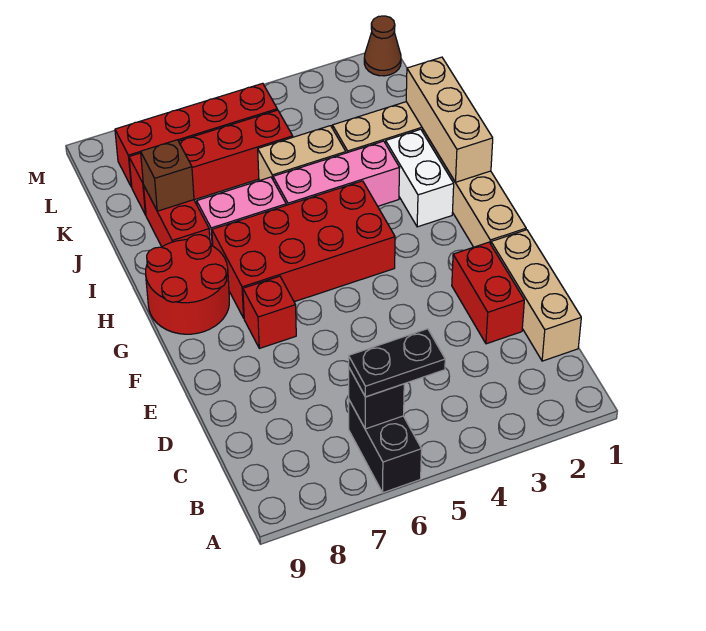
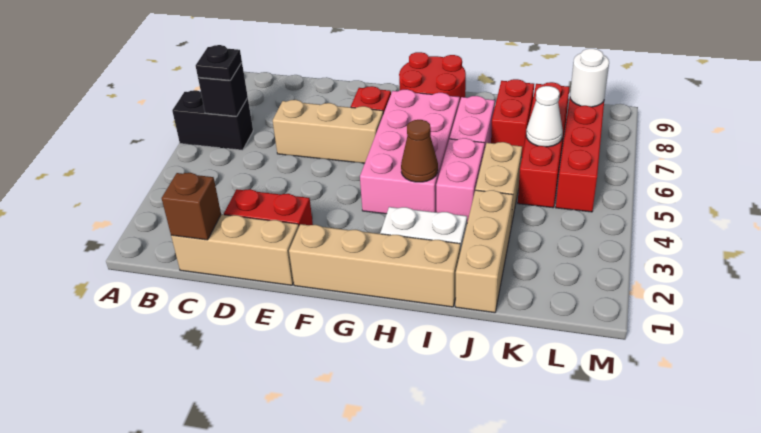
black plate B5:B6 level 3 -> black plate B6 level 3
red brick G4:H7 level 1 -> pink brick G4:H7 level 1
tan brick H1:J1 level 2 -> tan brick D6:F6 level 1
pink brick I3:I5 level 1 -> pink brick I4:I5 level 1
red brick I8:J8 level 1 -> red brick J7:J8 level 1
brown brick J8 level 2 -> brown brick C1 level 2
none -> white cone K6 level 2
none -> white round brick L8 level 2
brown cone M1 level 1 -> brown cone H4 level 2

